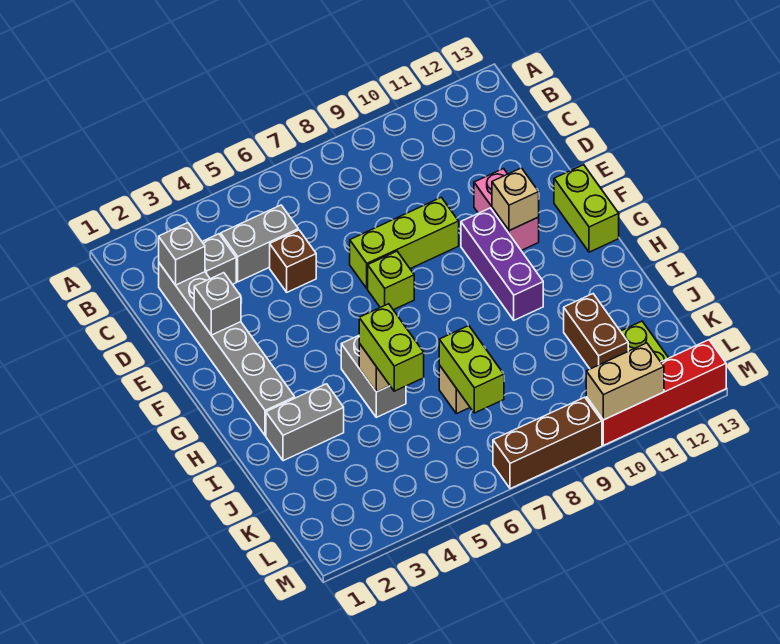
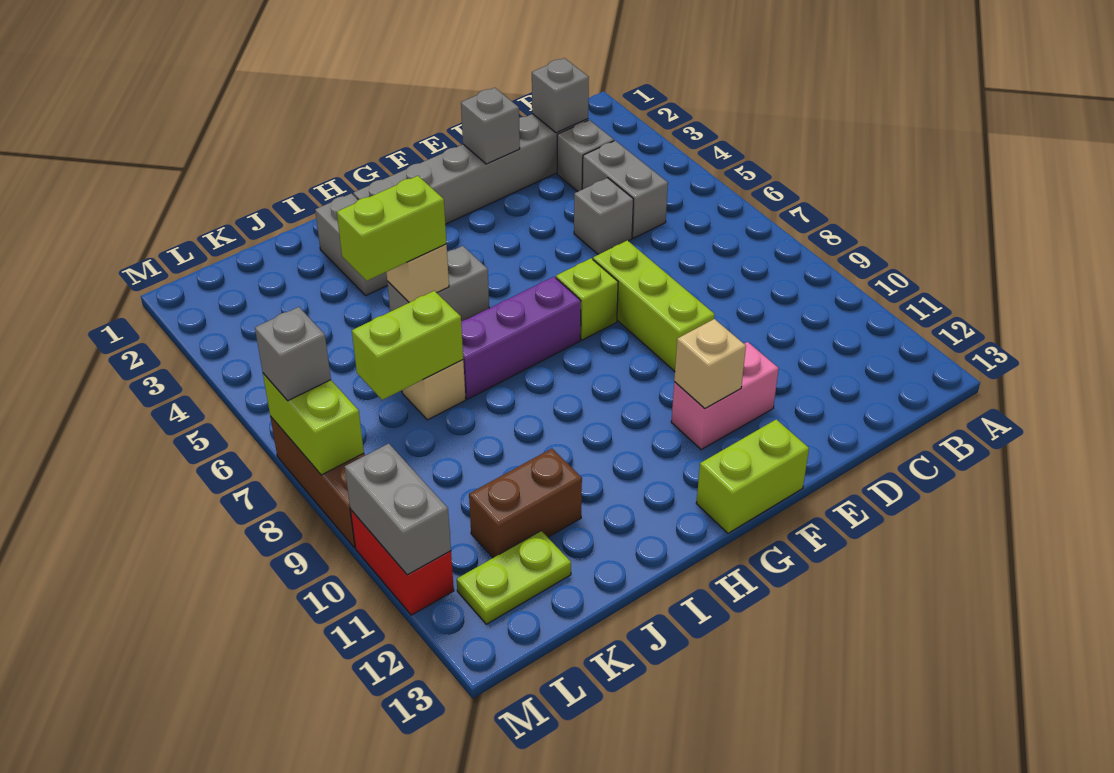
brown brick D5 level 1 -> grey brick D5 level 1
purple brick F10:H10 level 1 -> purple brick G7:I7 level 1
none -> lime brick M7:M8 level 2
none -> grey brick M7 level 3
red brick M10:M13 level 1 -> red brick M10:M11 level 1
tan brick M10:M11 level 2 -> grey brick M10:M11 level 2

